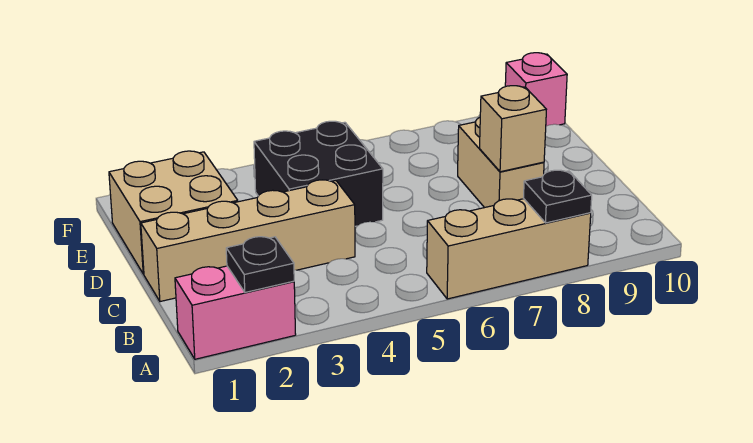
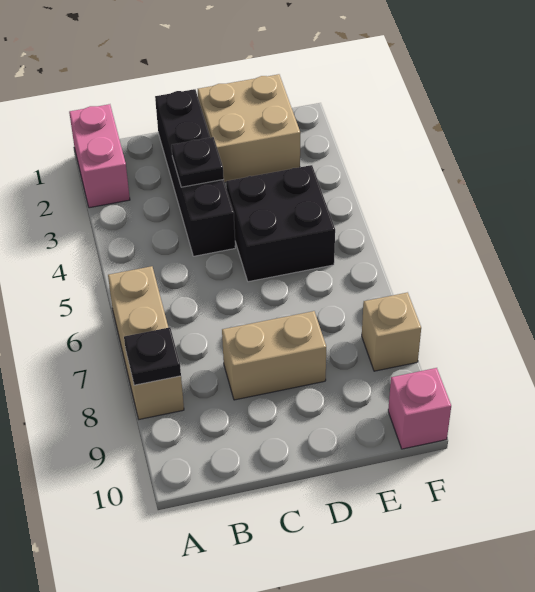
black plate A2 level 2 -> black plate C3 level 2
tan brick C1:C4 level 1 -> black brick C1:C4 level 1
tan brick C8 level 2 -> tan brick F8 level 1

